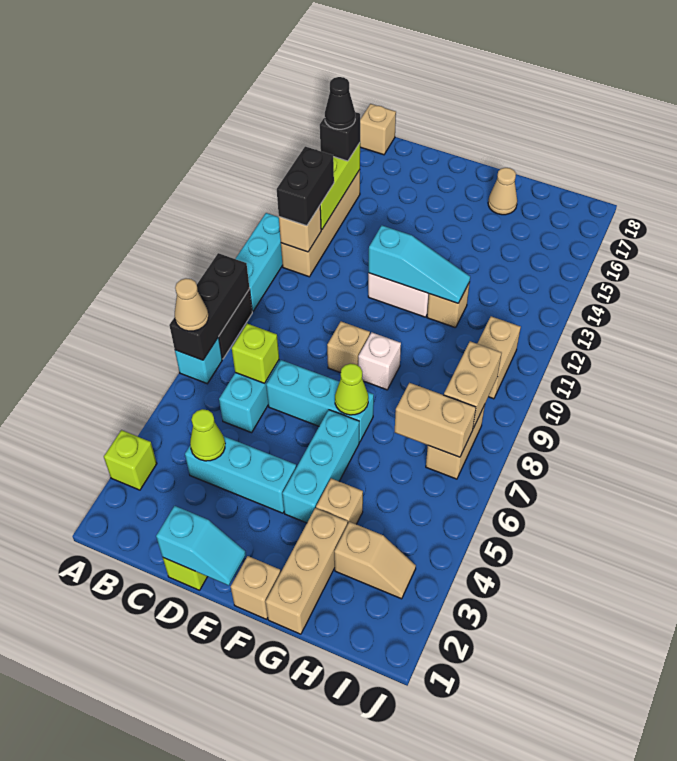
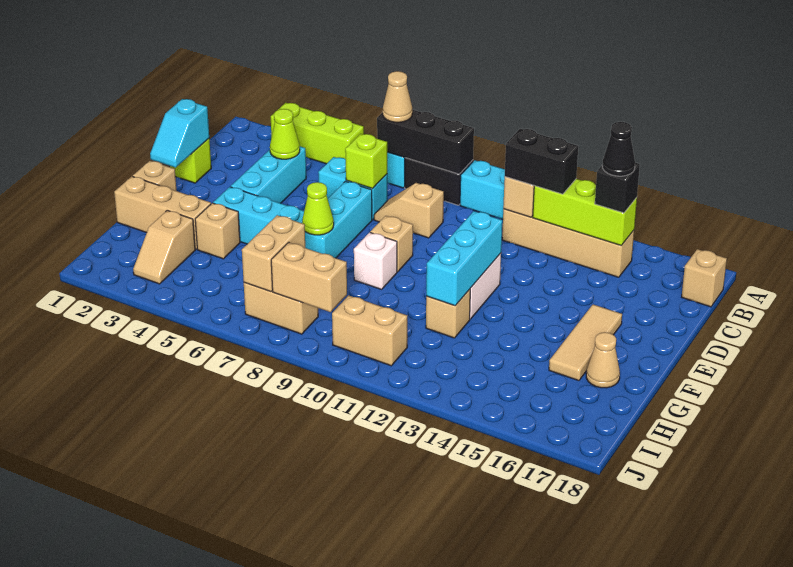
lime brick A3 level 1 -> lime brick A3:A5 level 1
none -> tan slope C8:C9 level 1 top 9
cyan slope E12:G12 level 2 top E -> cyan brick E12:G12 level 2
none -> tan tile E16:G16 level 1

